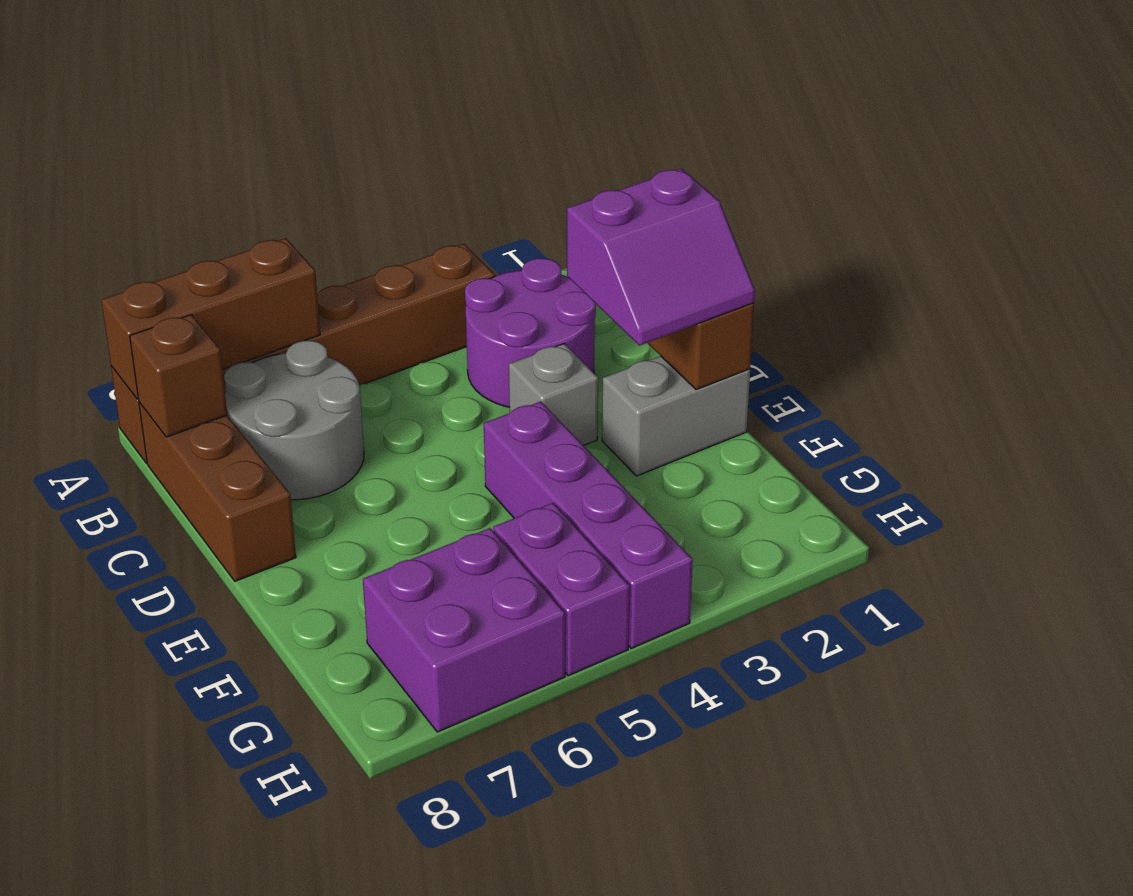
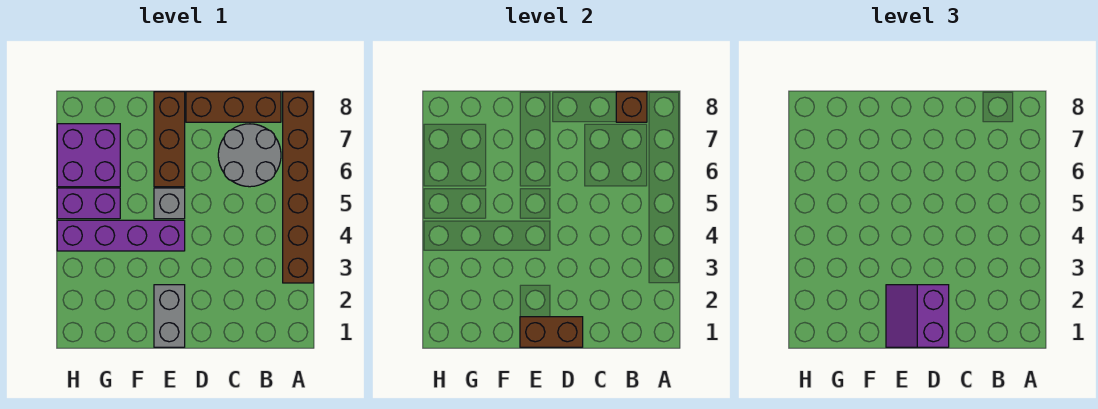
brown brick A6:A8 level 2 -> brown brick E6:E8 level 1
purple round brick B2:C3 level 1 -> none
grey brick D3 level 1 -> grey brick E5 level 1

